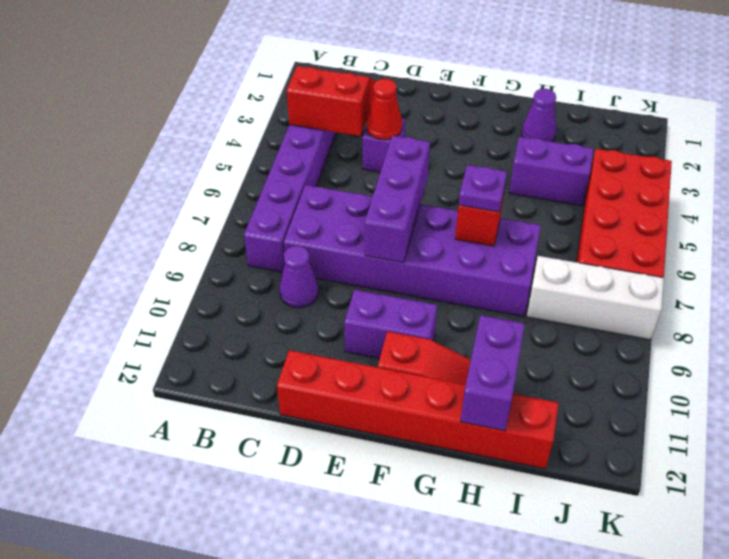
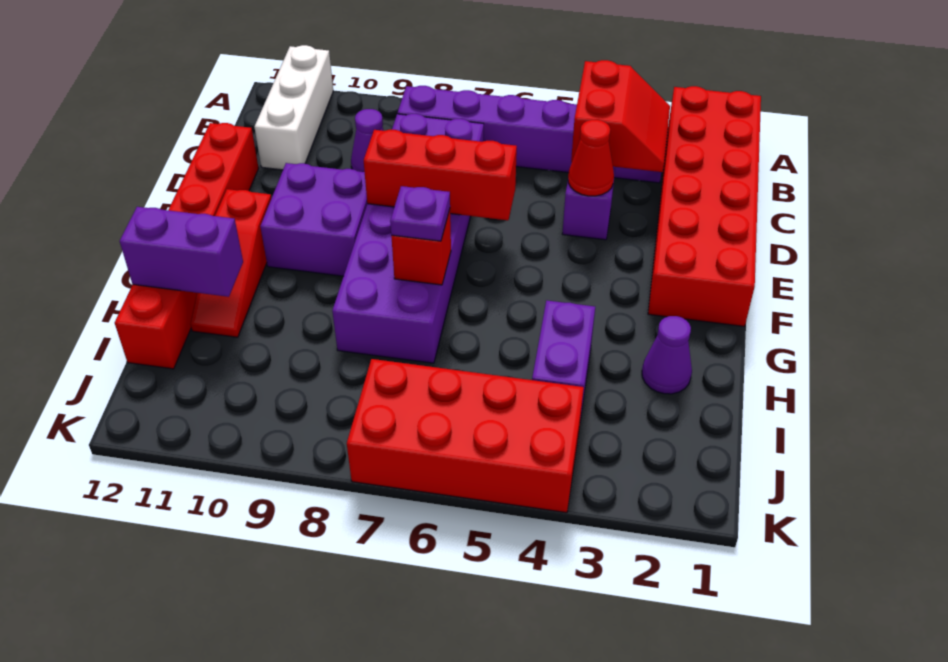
none -> red brick A1:F2 level 1
purple brick E6:E8 level 2 -> red brick E6:E8 level 2
purple brick E10:F10 level 1 -> purple brick E9:F10 level 1
white brick I8:K8 level 1 -> white brick A11:C11 level 1

